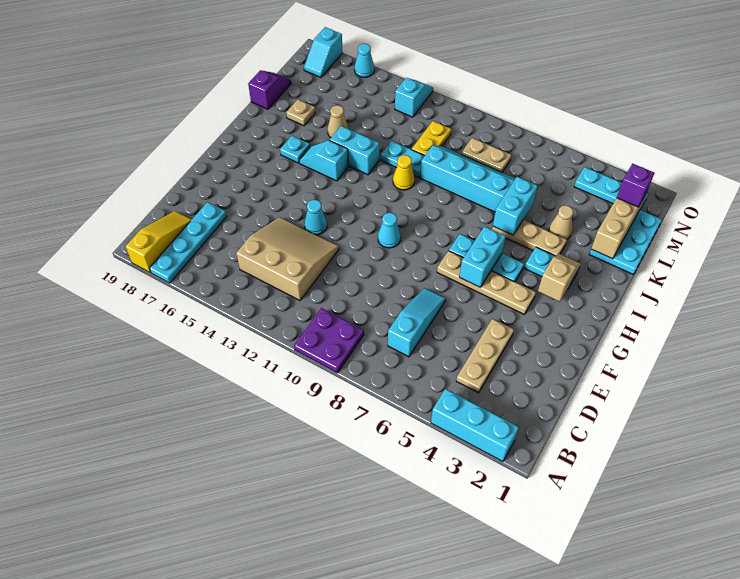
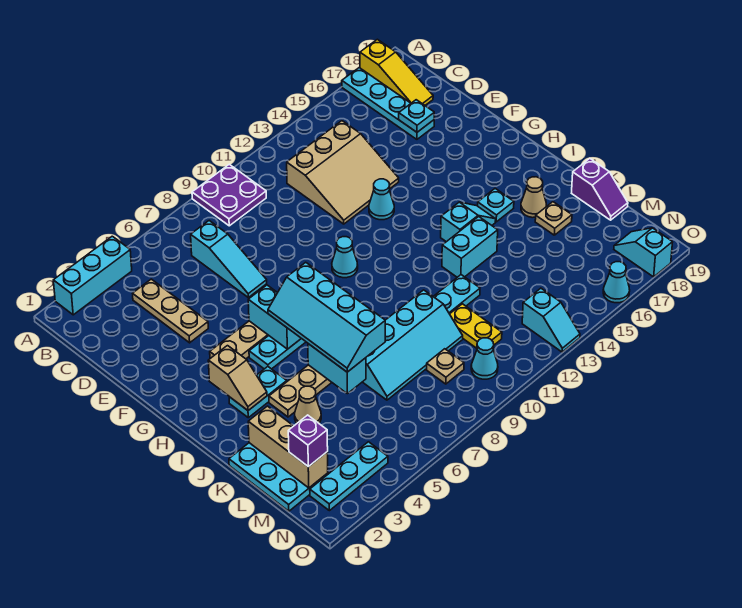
none -> cyan plate D17 level 2
none -> cyan slope H6:K7 level 3 top 7
yellow cone J11 level 1 -> none
tan cone K15 level 1 -> tan cone J17 level 1
tan plate M8:M9 level 1 -> tan plate M9 level 1
none -> cyan cone N10 level 1

